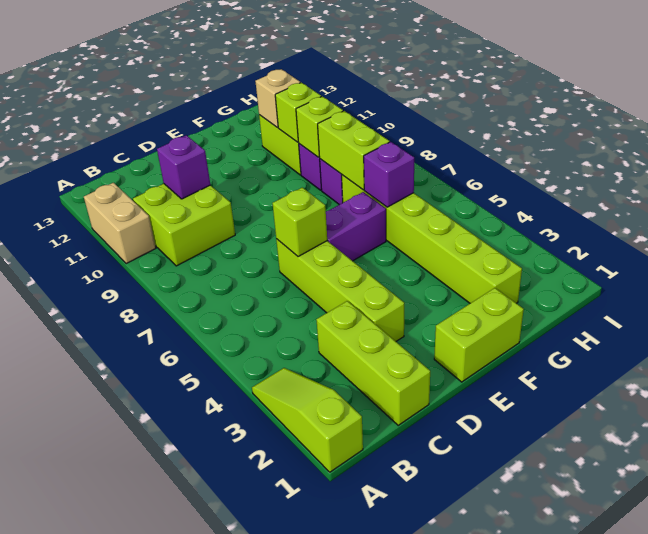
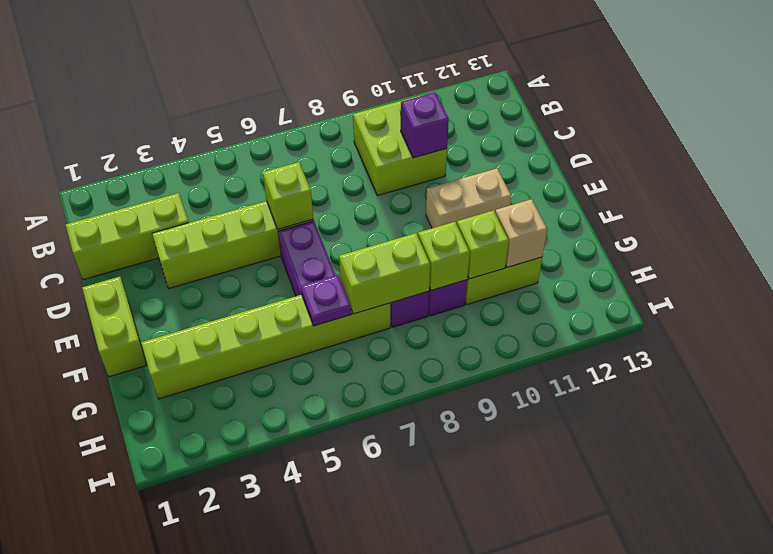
lime slope A1:A3 level 1 top 1 -> none
tan brick A10:A11 level 1 -> tan brick E10:E11 level 1
purple brick G6 level 2 -> purple plate G6 level 2

